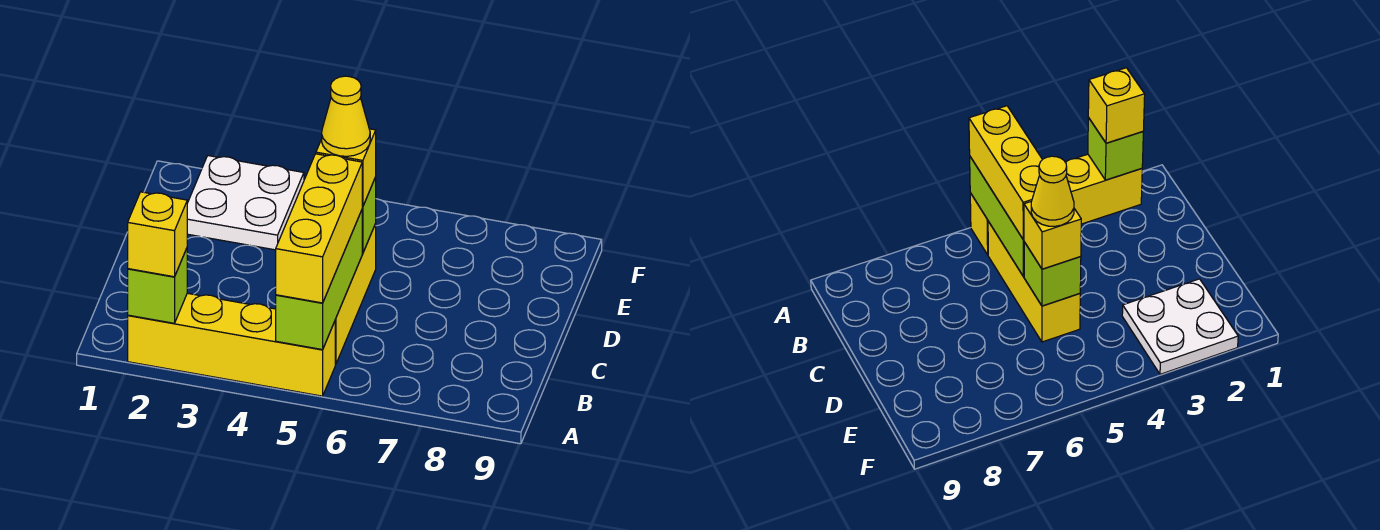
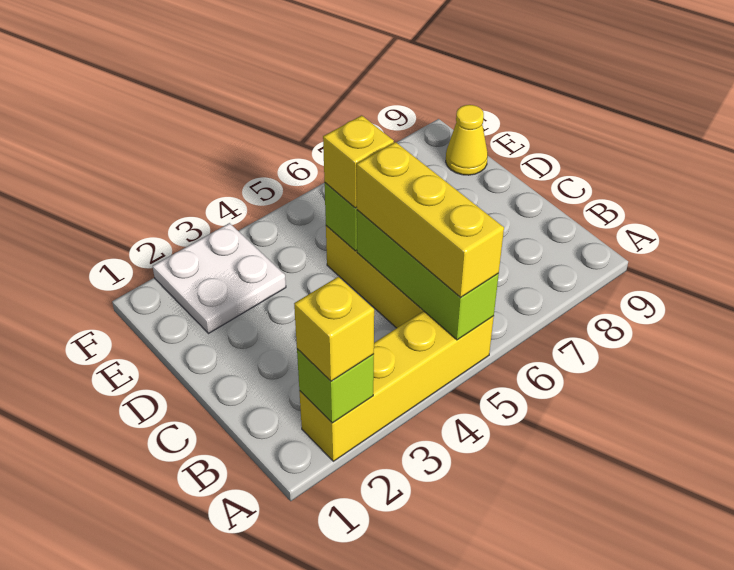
yellow cone D5 level 4 -> yellow cone E9 level 1

